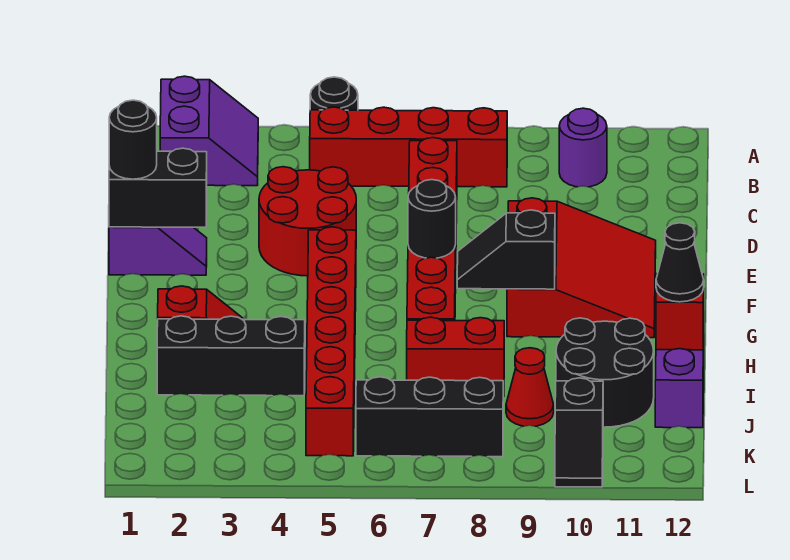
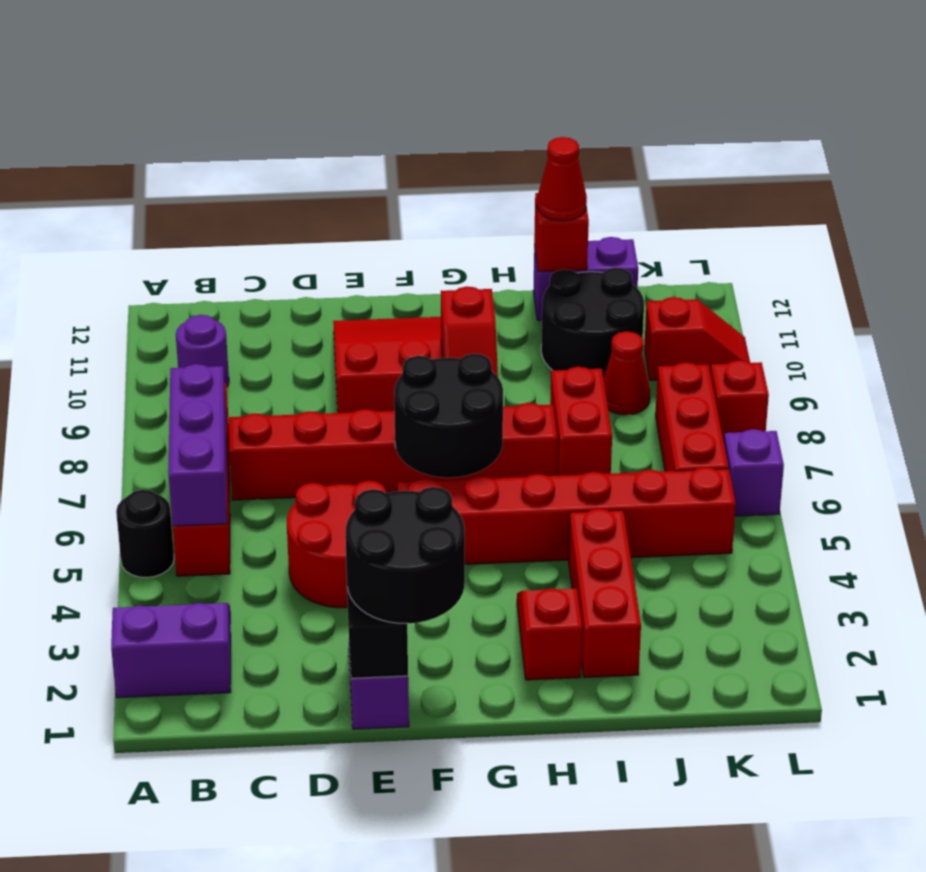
none -> purple brick B5:B7 level 2
black round brick E1 level 3 -> black round brick E1:F2 level 3
black round brick F7 level 2 -> black round brick F6:G7 level 2
black slope G8:G9 level 2 top 9 -> red slope G8:G9 level 2 top 9
black brick I2:I4 level 1 -> red brick I2:I4 level 1
black cone I12 level 3 -> red cone I12 level 3
black brick K6:K8 level 1 -> red brick K6:K8 level 1
black slope K10:L10 level 1 top K -> red slope K10:L10 level 1 top K
none -> purple brick L6 level 1
none -> red brick L8 level 1

